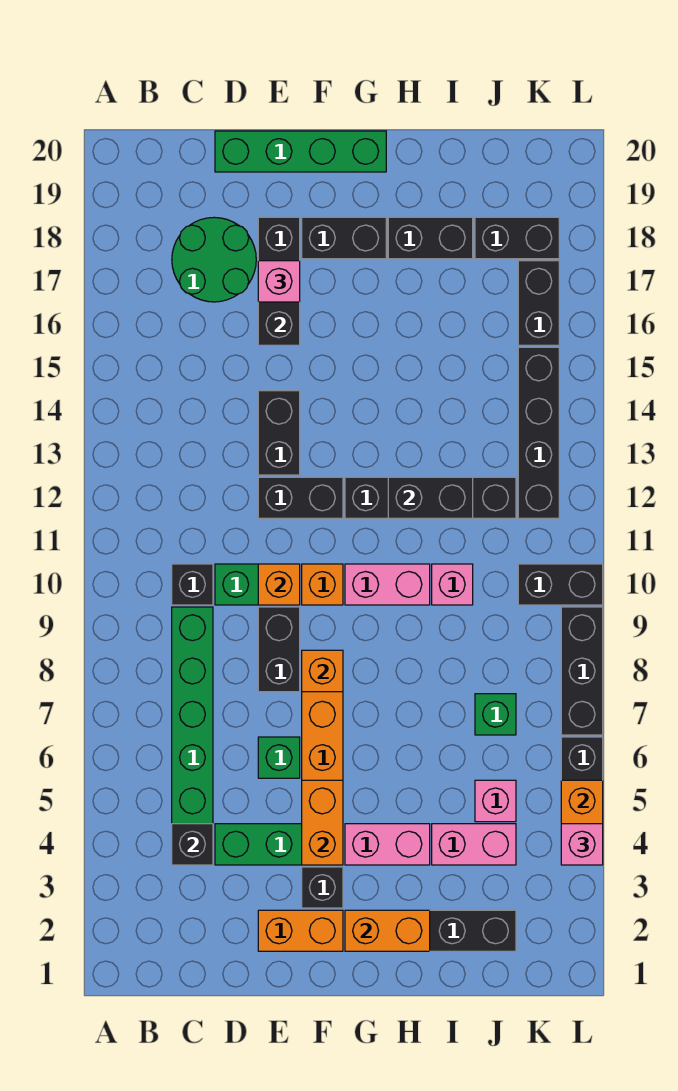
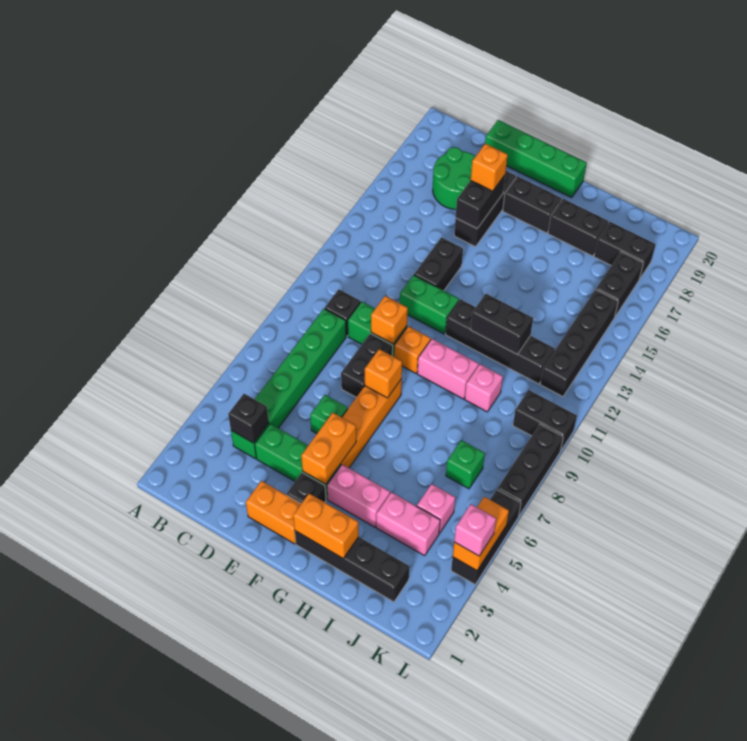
black brick E12:F12 level 1 -> green brick E12:F12 level 1
pink brick E17 level 3 -> orange brick E17 level 3

